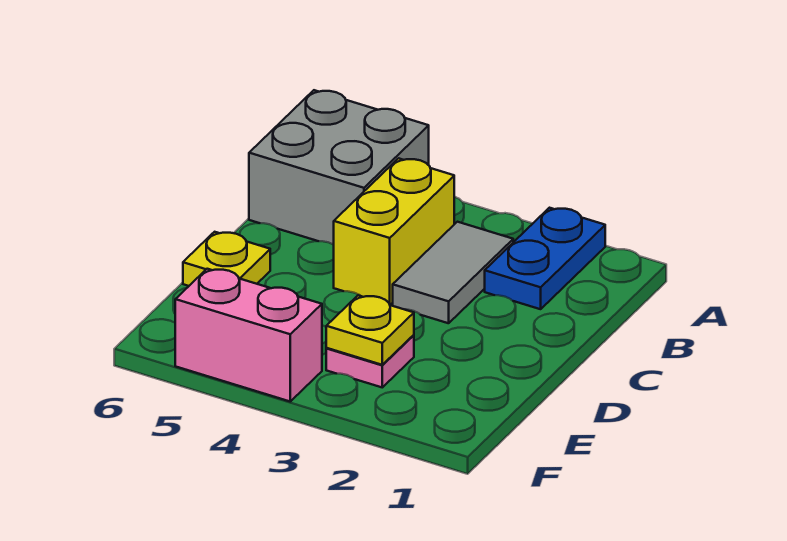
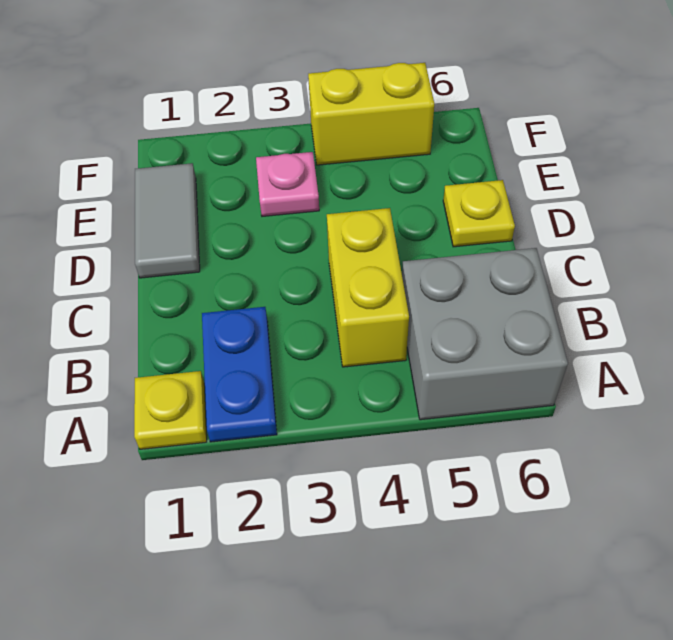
grey tile B3:C3 level 1 -> grey tile D1:E1 level 1
yellow plate E3 level 2 -> yellow plate A1 level 1
pink brick F4:F5 level 1 -> yellow brick F4:F5 level 1

